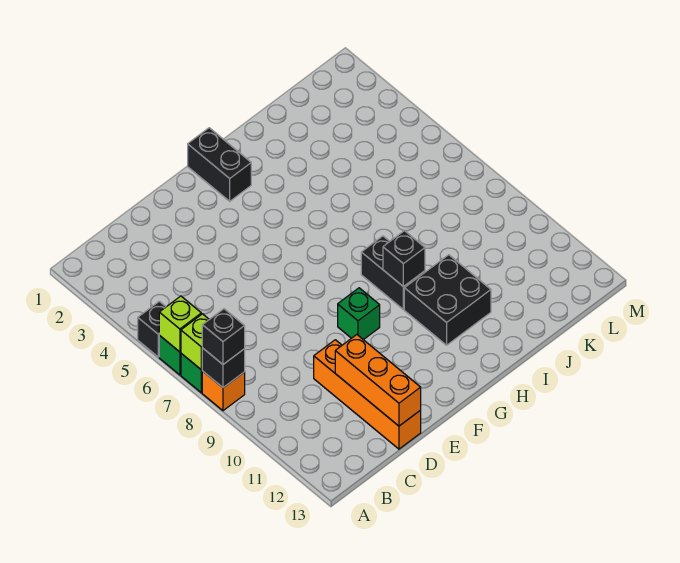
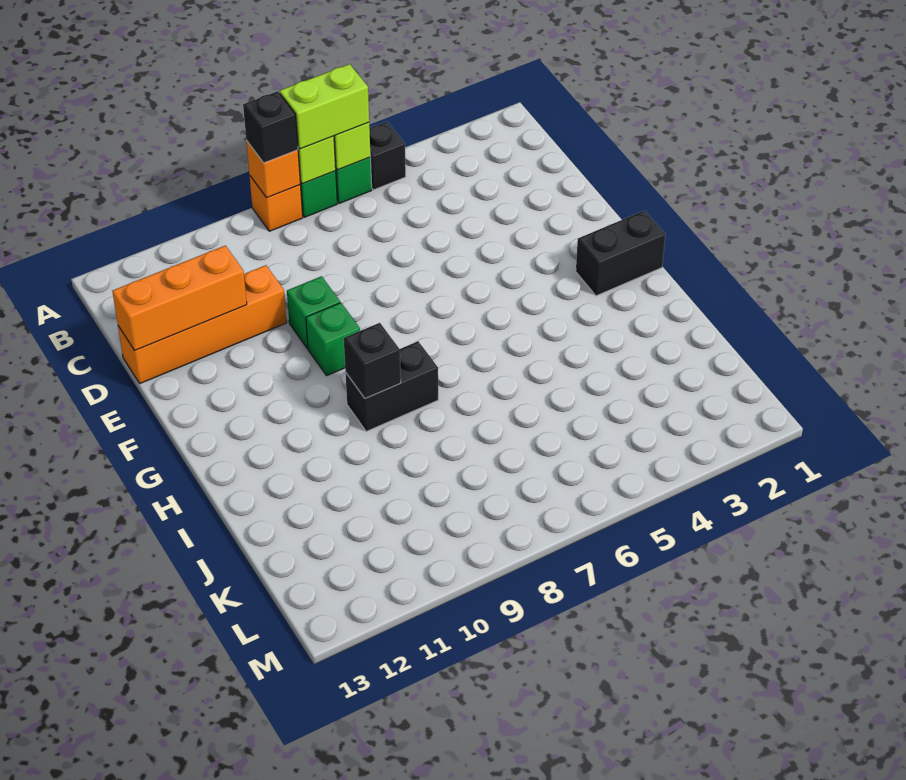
none -> lime brick A6:A7 level 3
black brick A8 level 2 -> orange brick A8 level 2
none -> green brick E9 level 1
black brick H10:I11 level 1 -> none

